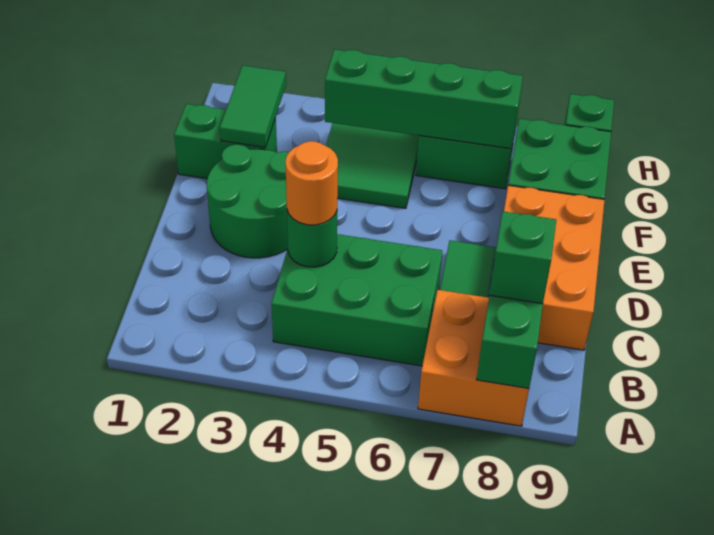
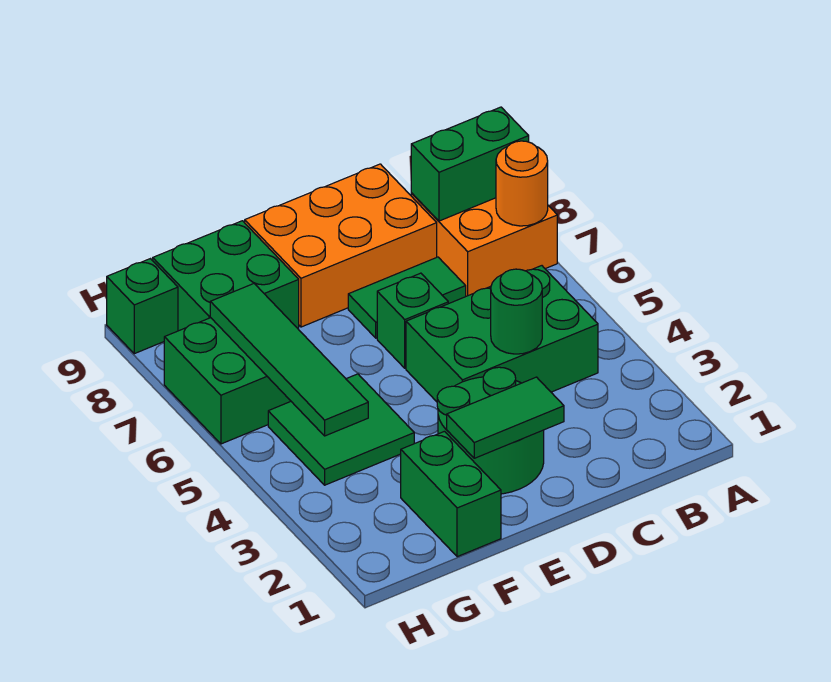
green brick B4:C6 level 1 -> green brick B4:D5 level 1
green brick B8 level 3 -> green brick D6 level 1
orange round brick C4 level 3 -> orange round brick A7 level 2
green tile F2:G2 level 2 -> green tile D2:E2 level 2
green brick G4:G7 level 2 -> green tile G4:G7 level 2

